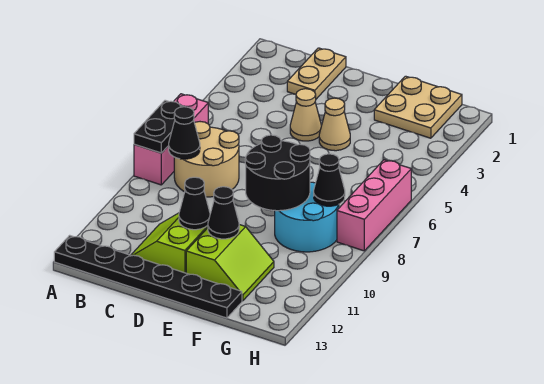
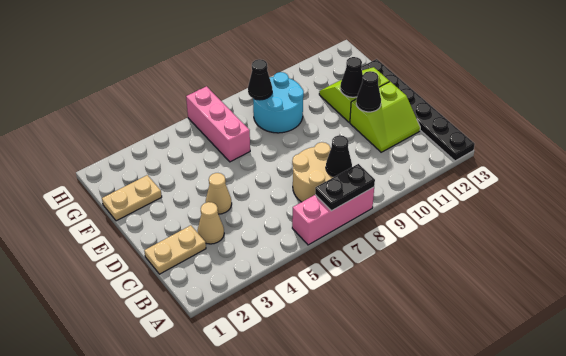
tan cone E4 level 1 -> tan cone C3 level 1
black round brick E8:F9 level 2 -> none
tan plate F1:G2 level 1 -> tan plate F1:F2 level 1
pink brick H6:H8 level 1 -> pink brick F6:H6 level 1

